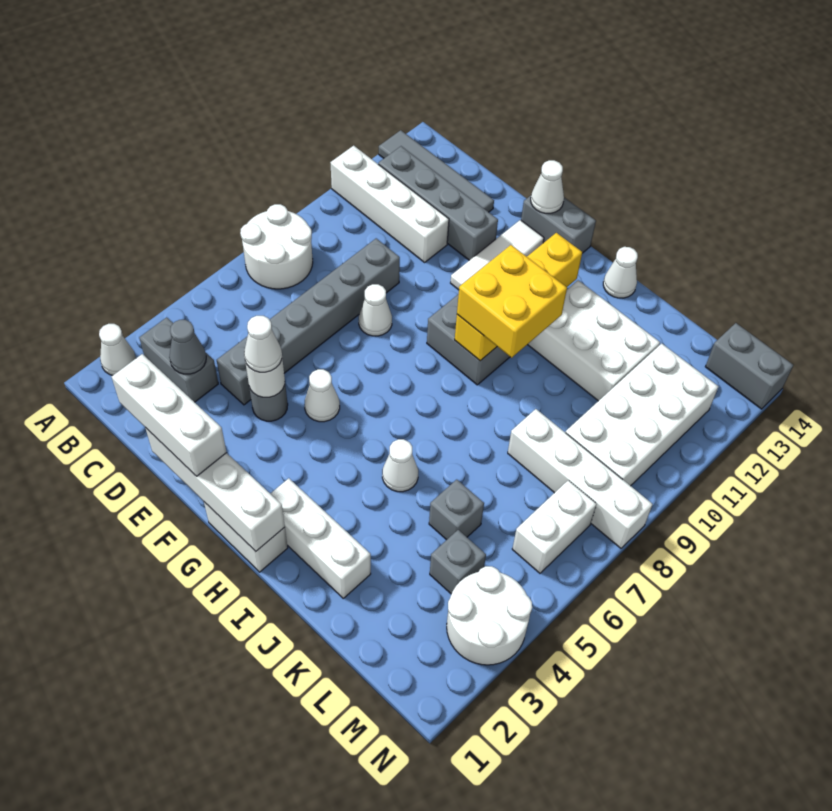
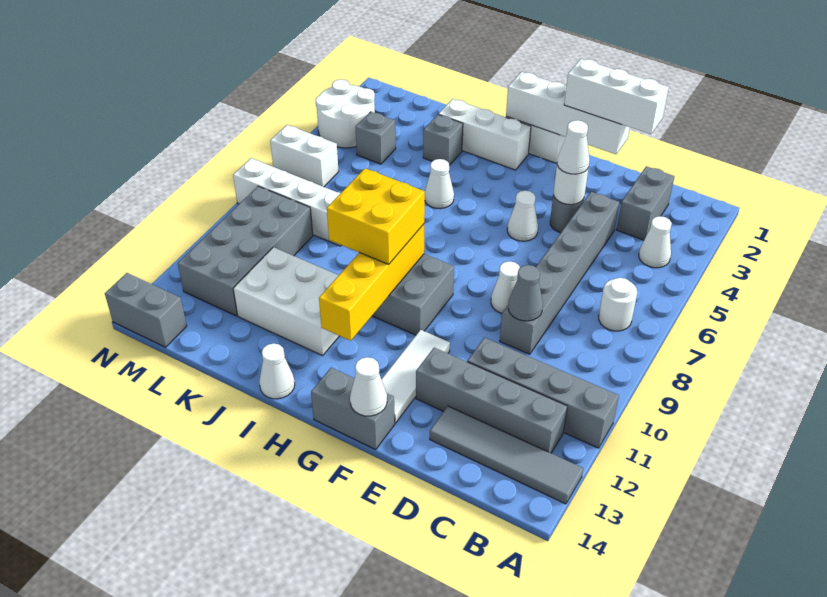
white cone A2 level 1 -> white cone B4 level 1
white round brick A7:B8 level 1 -> white round brick B7 level 1
white brick A11:D11 level 1 -> grey brick A11:D11 level 1
grey brick B3:C3 level 1 -> grey brick C2:C3 level 1
grey cone C3 level 2 -> grey cone D9 level 2
grey brick K5 level 1 -> grey brick J3 level 1
white brick L9:M12 level 1 -> grey brick L9:M12 level 1
white brick M6:M7 level 1 -> white brick M6:N6 level 1

